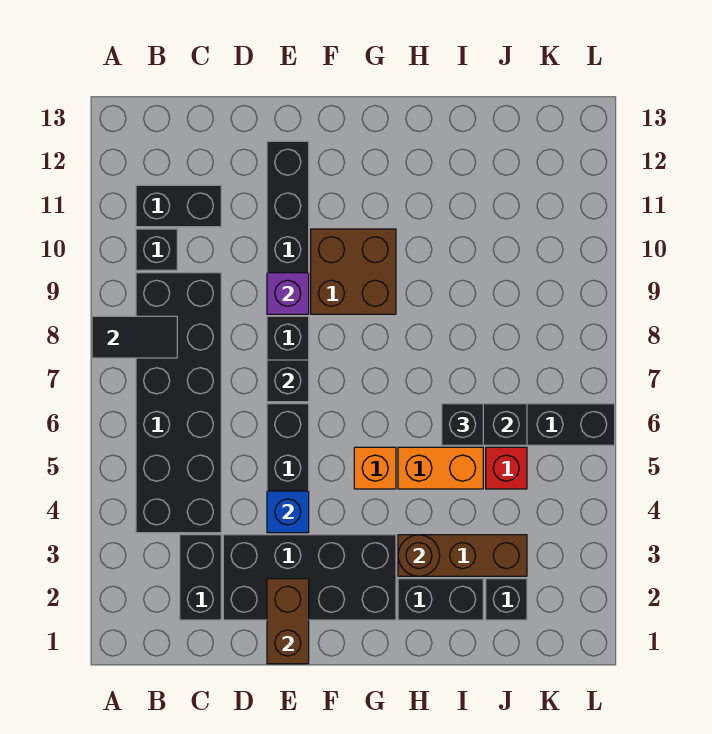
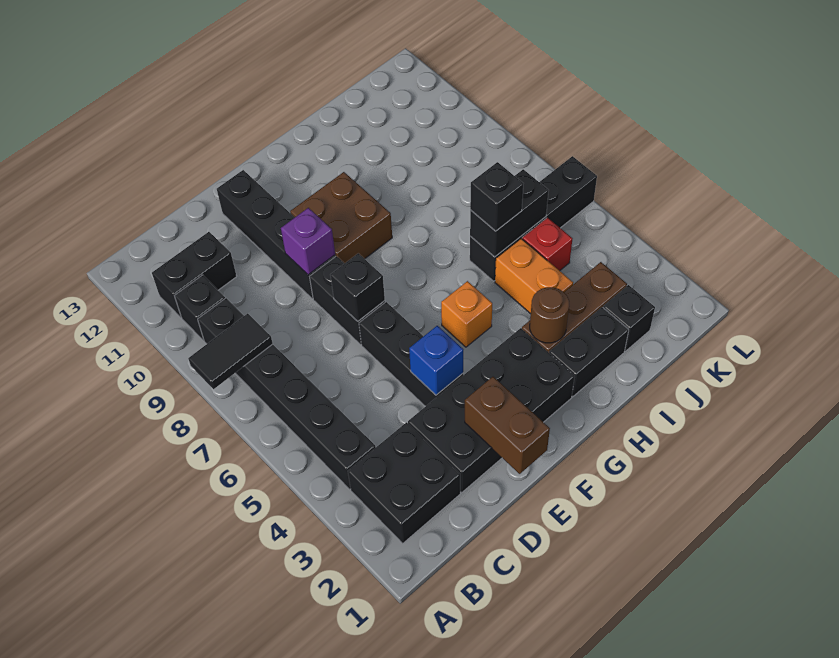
black brick B4:C9 level 1 -> black brick B4:B9 level 1
black brick C2:C3 level 1 -> black brick B2:C3 level 1
orange brick H5:I5 level 1 -> orange brick I4:I5 level 1

